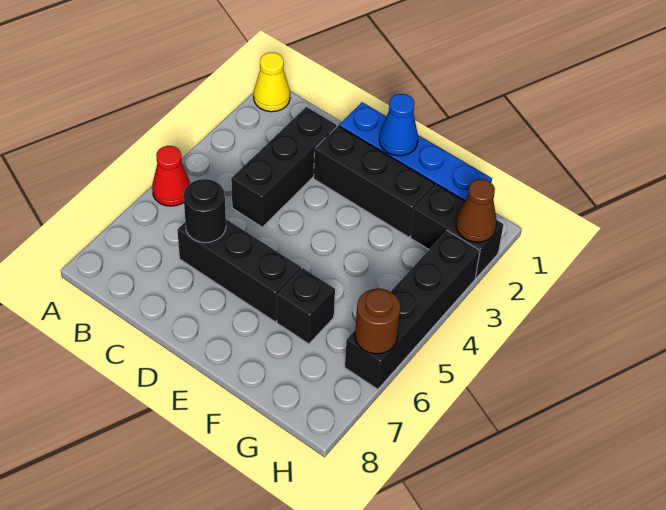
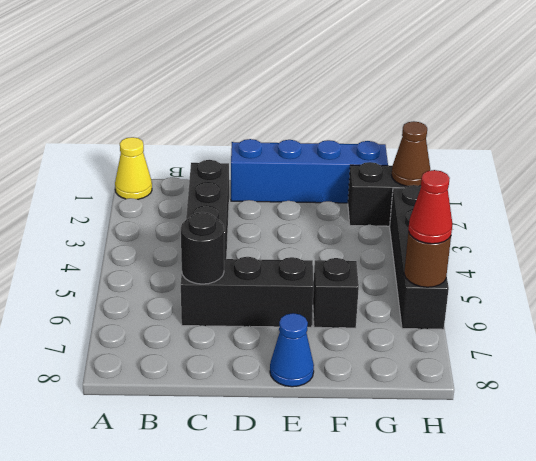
red cone A5 level 1 -> red cone H6 level 3
black brick D2:F2 level 1 -> none
blue cone E1 level 2 -> blue cone E8 level 1

